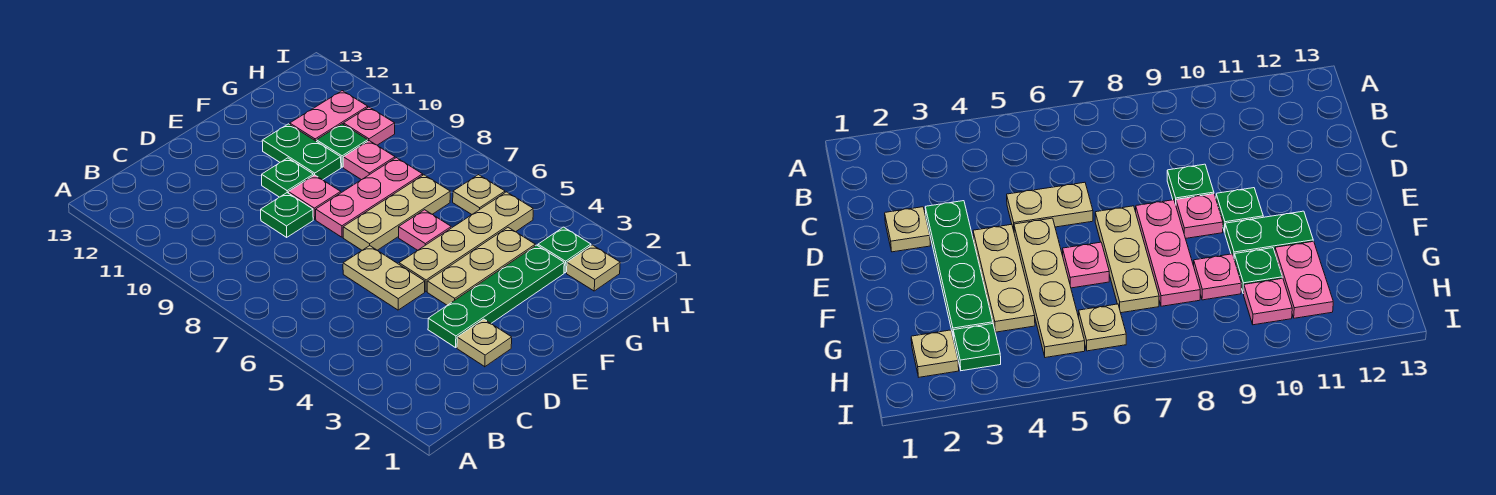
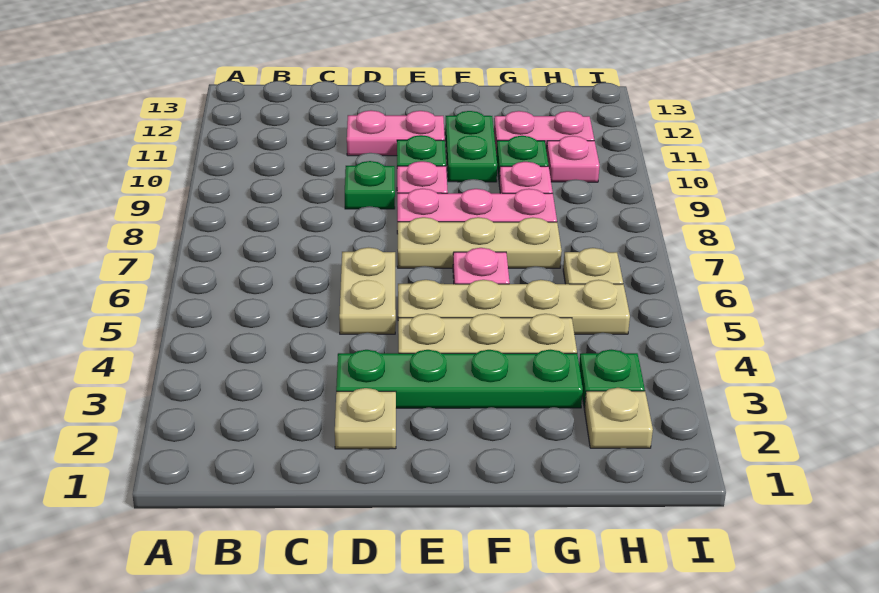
none -> pink plate D11:E11 level 1

